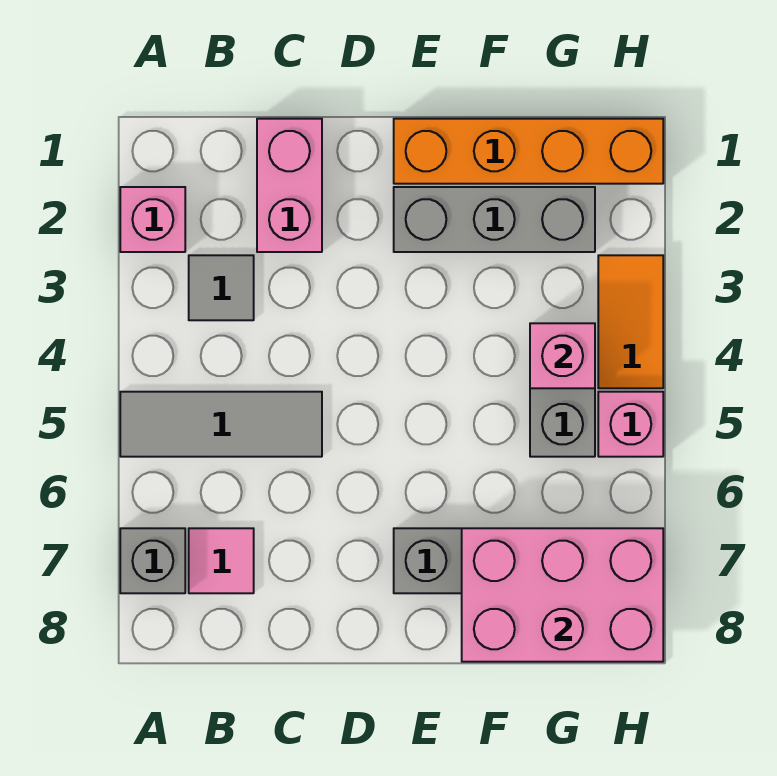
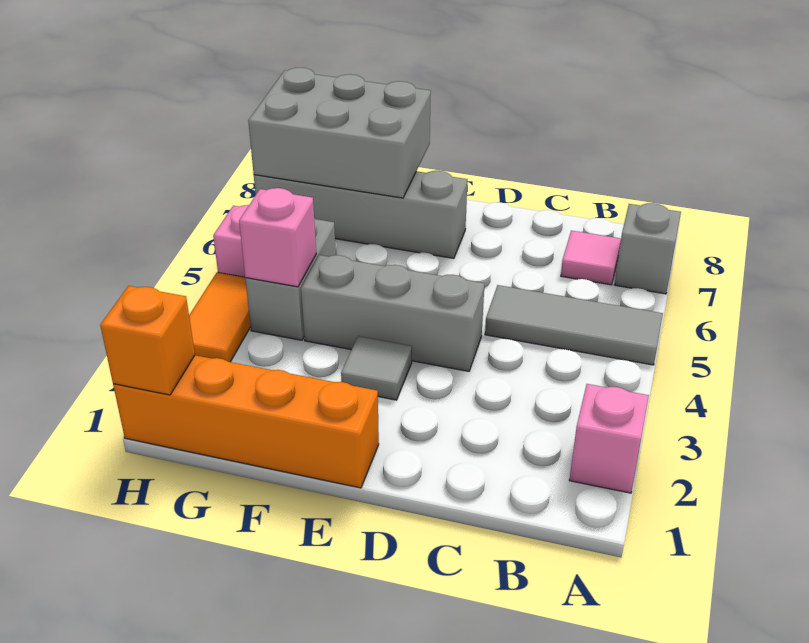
grey tile B3 level 1 -> grey tile E3 level 1
pink brick C1:C2 level 1 -> none
grey brick E2:G2 level 1 -> grey brick D4:F4 level 1
pink brick F7:H8 level 2 -> grey brick F7:H8 level 2
none -> orange brick H1 level 2

